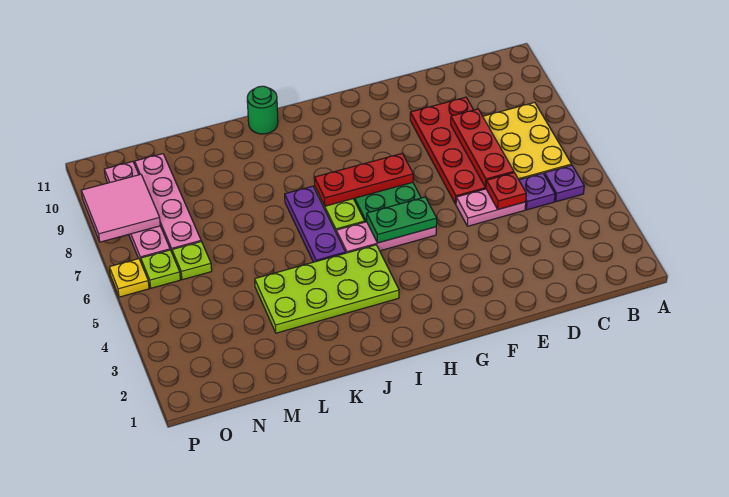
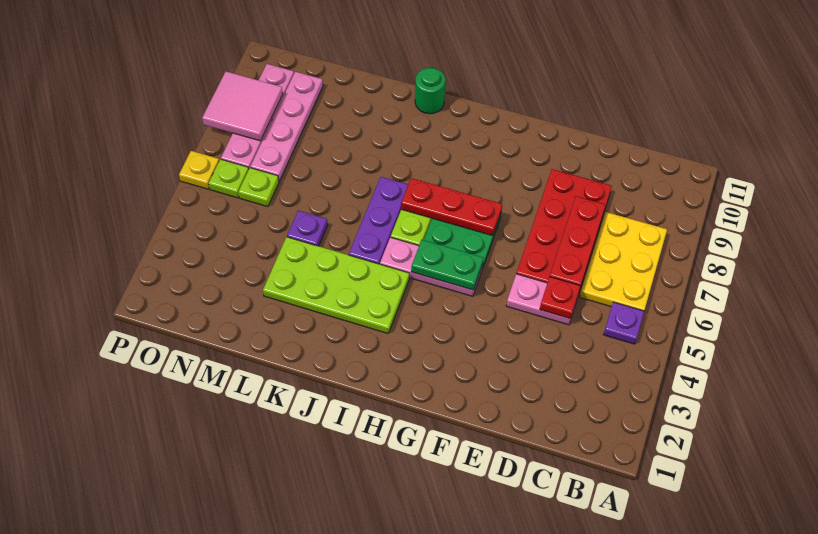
purple plate C5 level 1 -> purple plate L5 level 1

